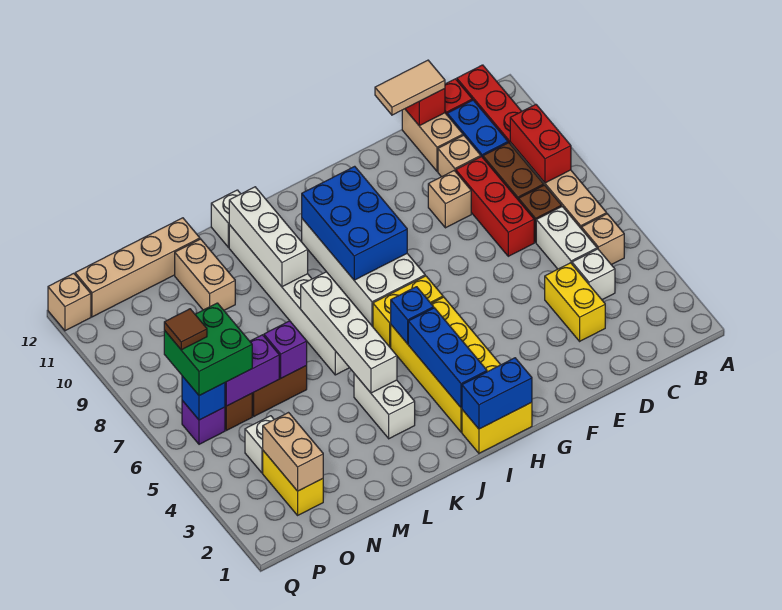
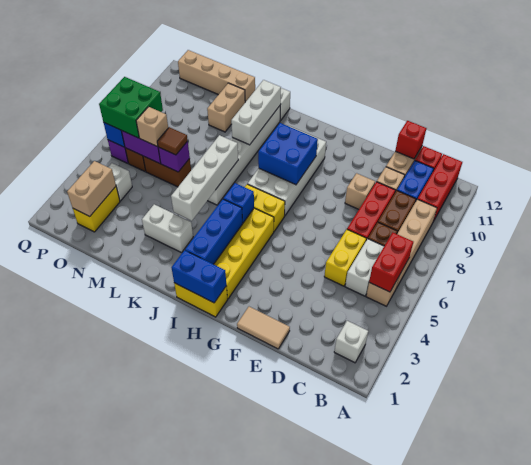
red brick B8:B9 level 2 -> red brick B5:B6 level 2
white brick C4 level 1 -> white brick B2 level 1
yellow brick D3:D4 level 1 -> yellow brick D5:D6 level 1
tan tile D12:E12 level 3 -> tan tile E1:F1 level 1
blue brick H8:I10 level 2 -> blue brick H8:I9 level 2
white brick K3:K4 level 1 -> white brick K3:L3 level 1
brown tile P7 level 4 -> brown tile M6 level 3
tan brick Q12 level 1 -> tan brick N6 level 3

